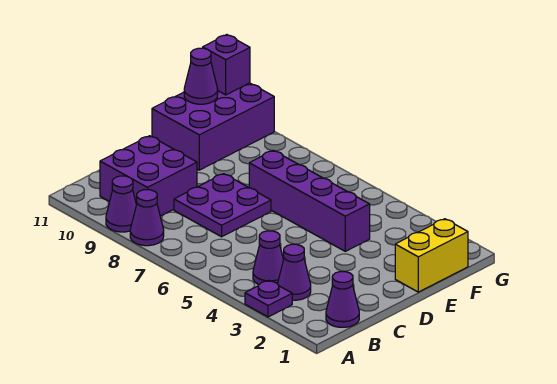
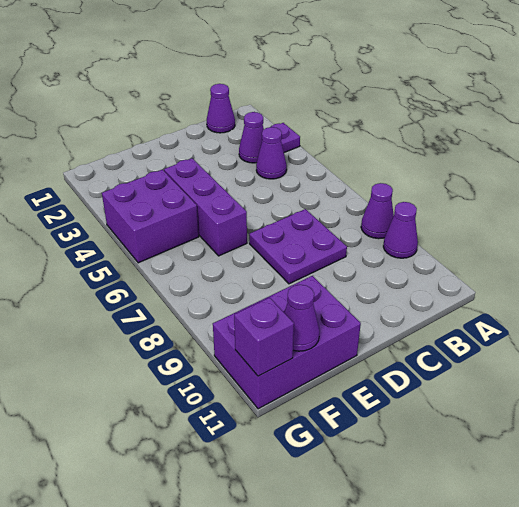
purple brick B9:C10 level 1 -> purple brick F4:G5 level 1
yellow brick E1:F1 level 1 -> none
purple brick E4:E7 level 1 -> purple brick E4:E6 level 1

